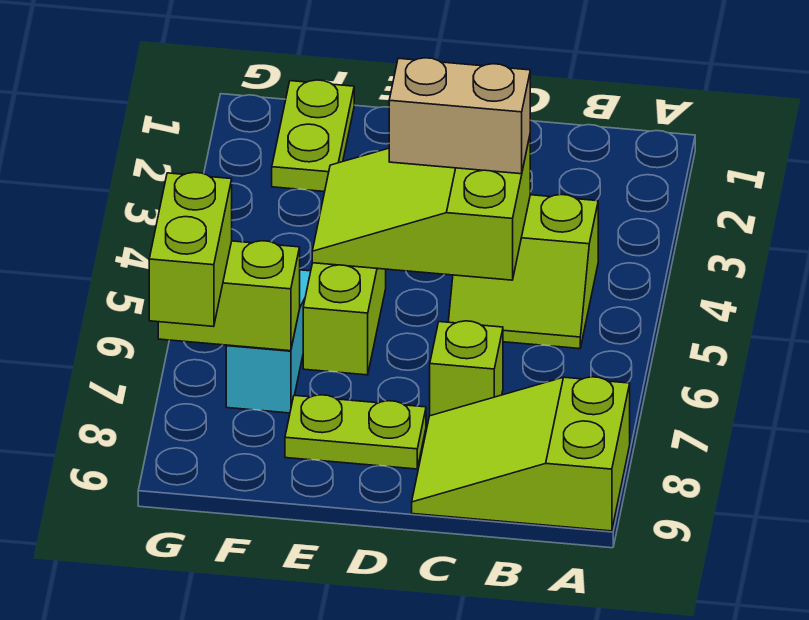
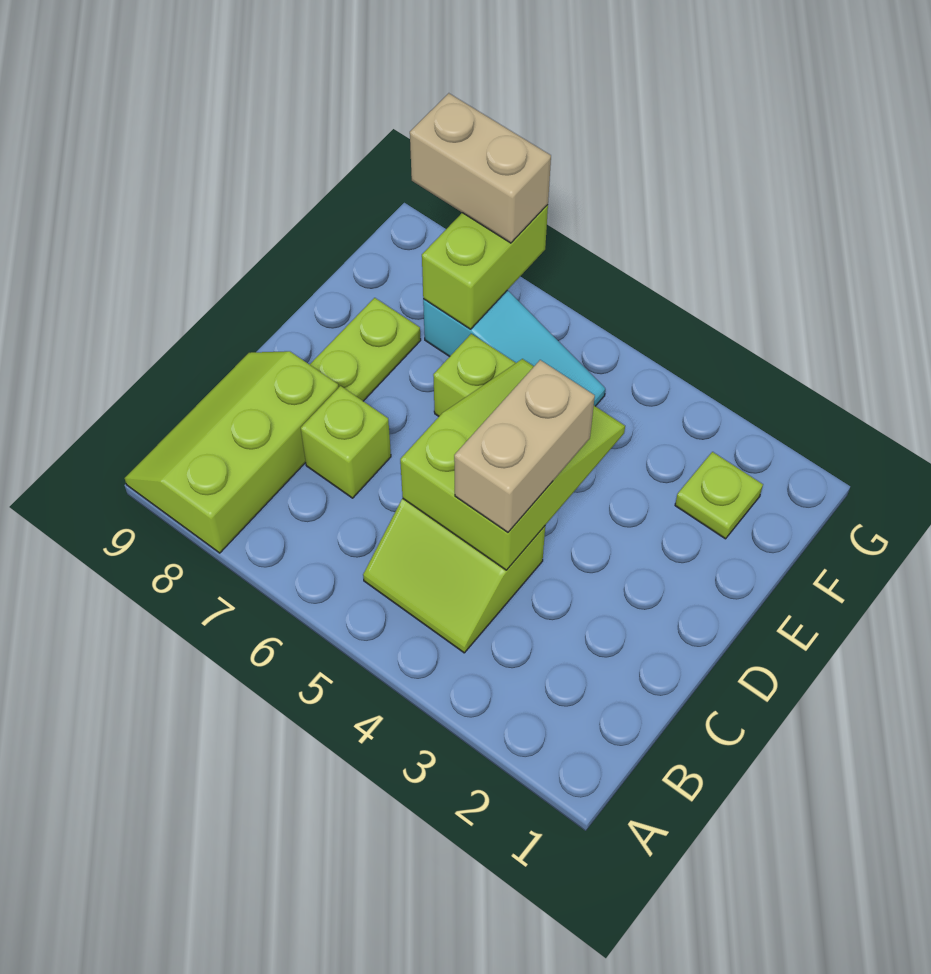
lime slope A8:C9 level 1 top A -> lime slope A8:C9 level 1 top 8
lime slope B4:C5 level 1 top 4 -> lime slope B4:C5 level 1 top C
lime plate F1:F2 level 1 -> lime plate F2 level 1
lime brick G7:G8 level 3 -> tan brick G7:G8 level 3

